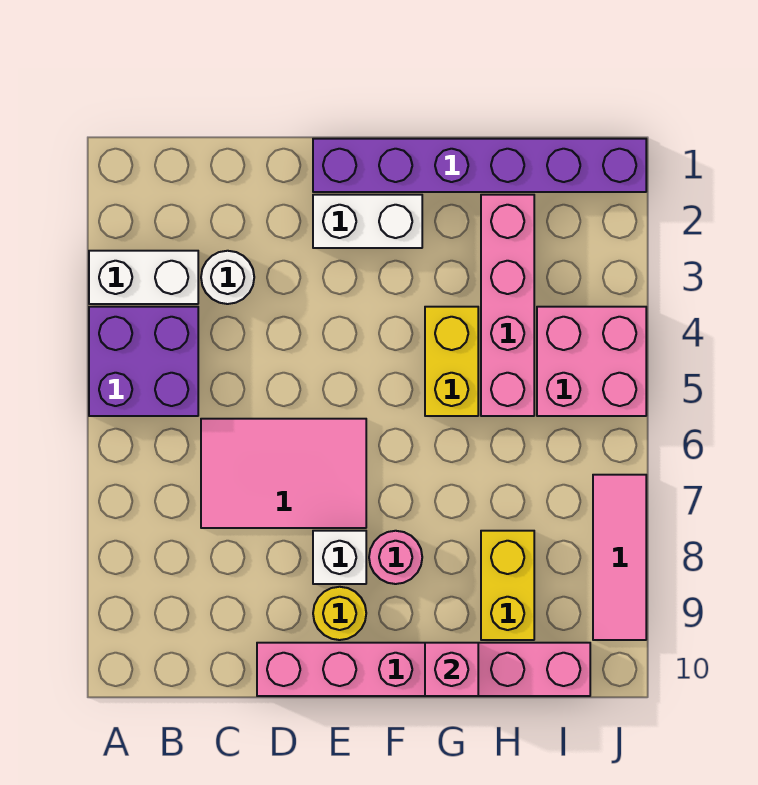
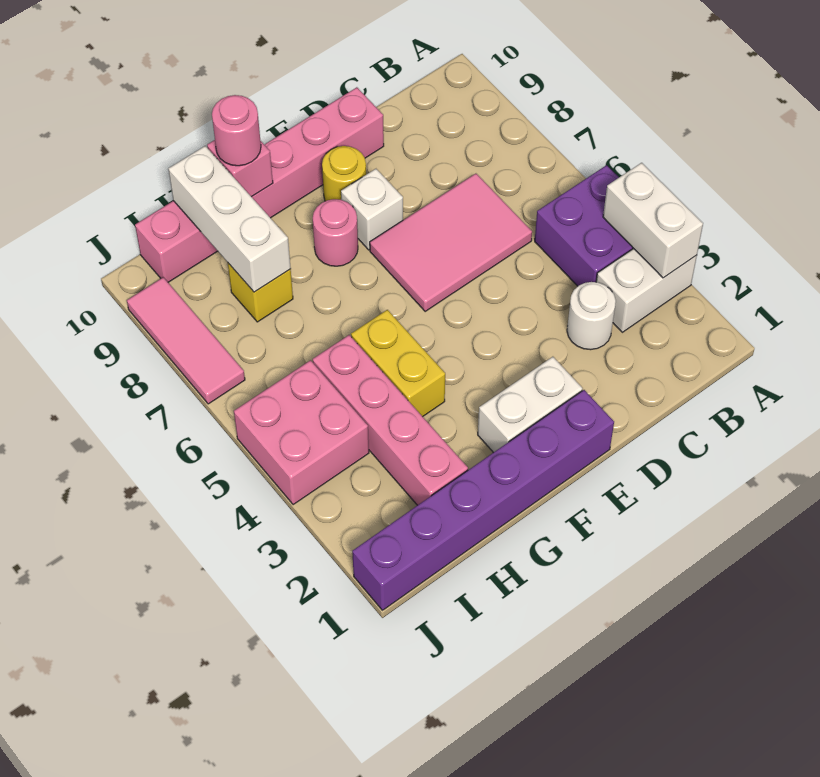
none -> white brick A3:A4 level 2
none -> pink round brick G10 level 3
yellow brick H8:H9 level 1 -> yellow brick H8 level 1
none -> white brick H8:H10 level 2

